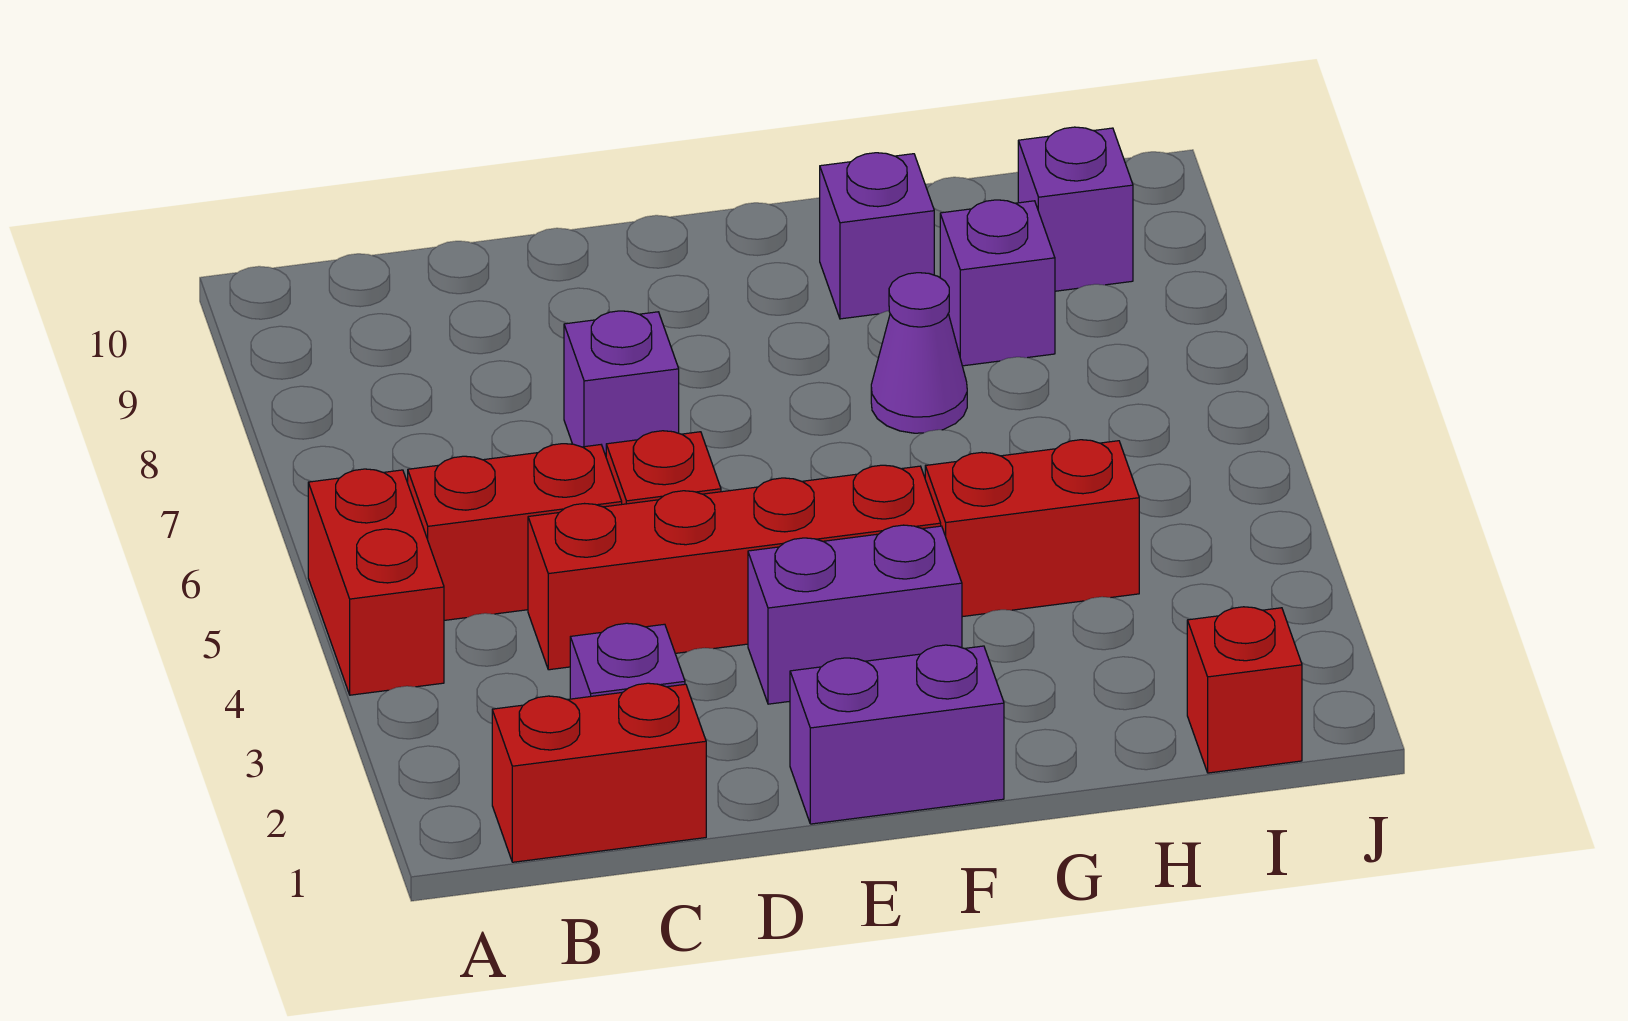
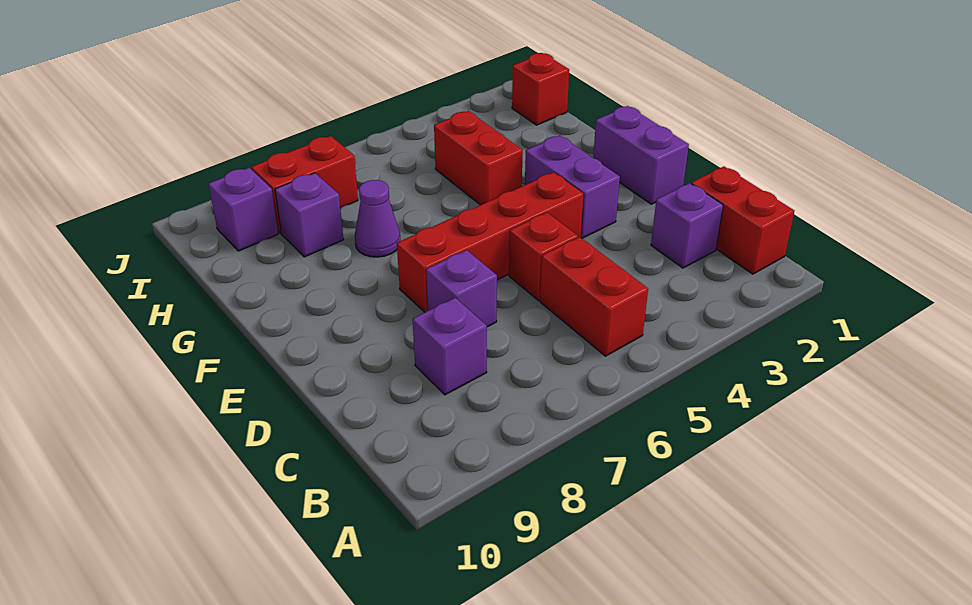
red brick A4:A5 level 1 -> red brick I7:I8 level 1
red brick C4:F4 level 1 -> red brick E4:E7 level 1
purple brick G9 level 1 -> purple brick C8 level 1

